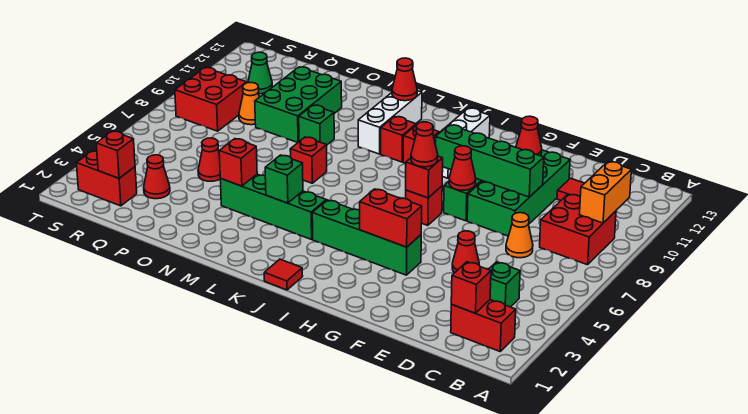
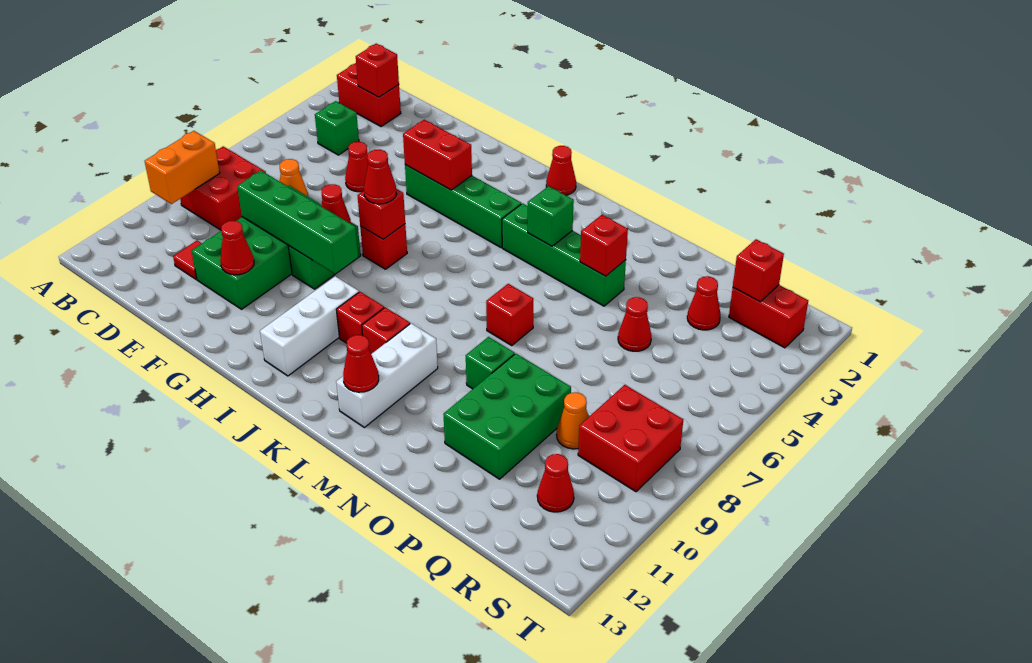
red tile J1 level 1 -> red cone J1 level 1
green cone R11 level 1 -> red cone R11 level 1

